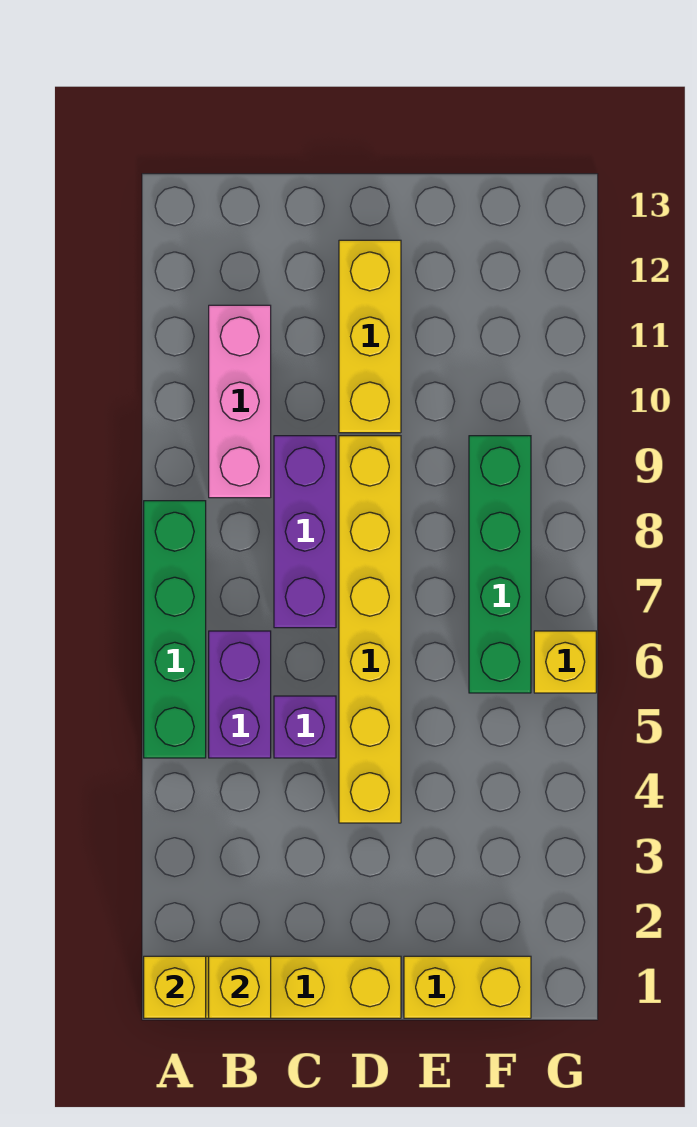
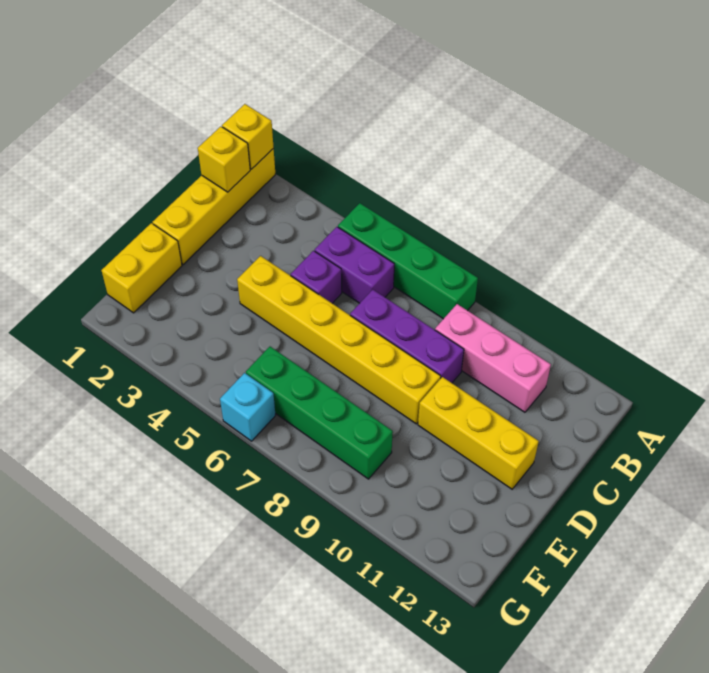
yellow brick G6 level 1 -> cyan brick G6 level 1

